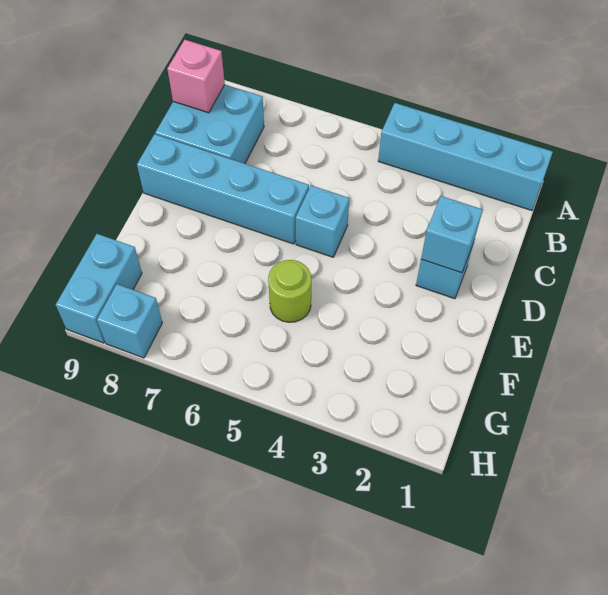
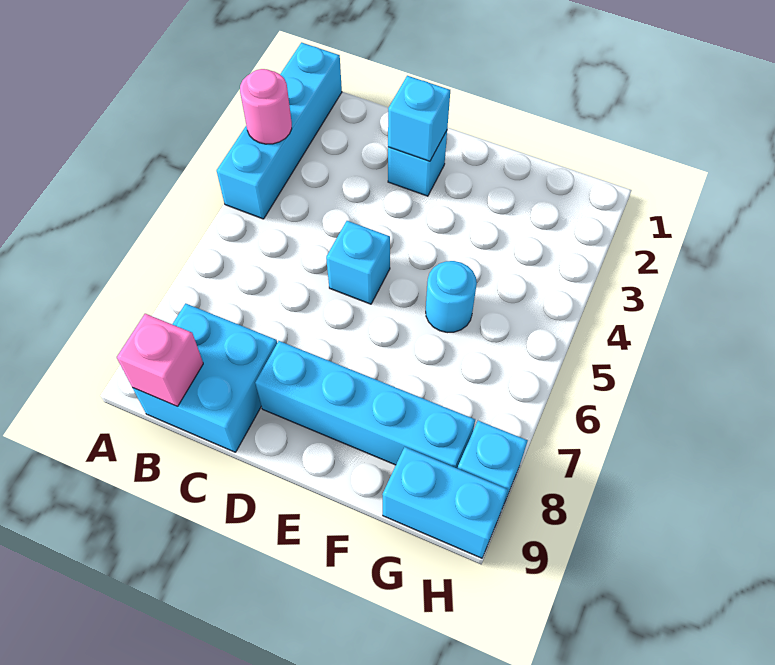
none -> pink round brick A3 level 2
cyan brick D6:D9 level 1 -> cyan brick D8:G8 level 1
lime round brick F5 level 1 -> cyan round brick F5 level 1

